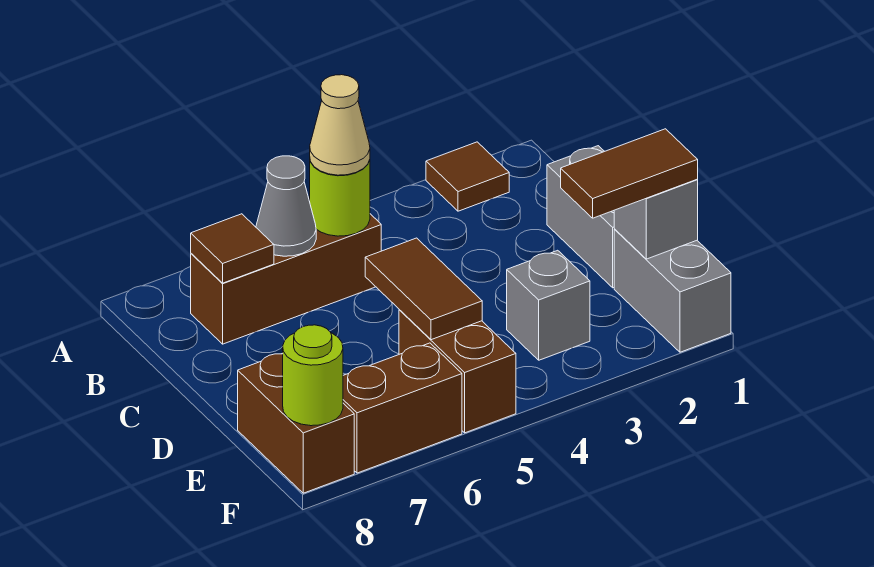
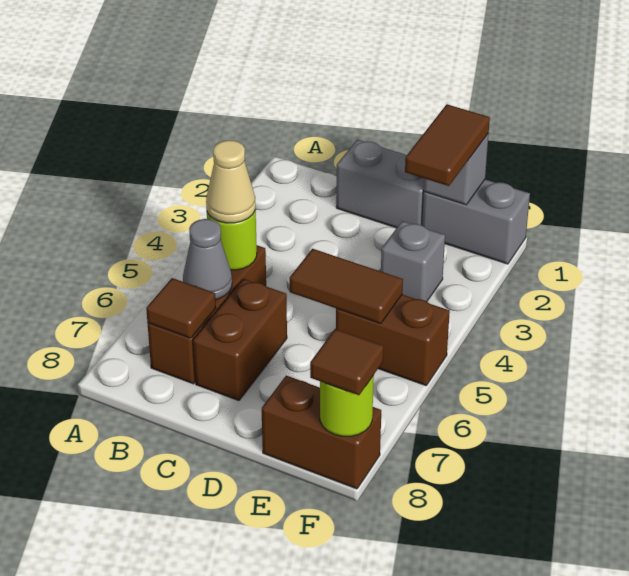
brown tile A2 level 1 -> brown tile F8 level 3
brown brick F6:F7 level 1 -> brown brick C6:C7 level 1

